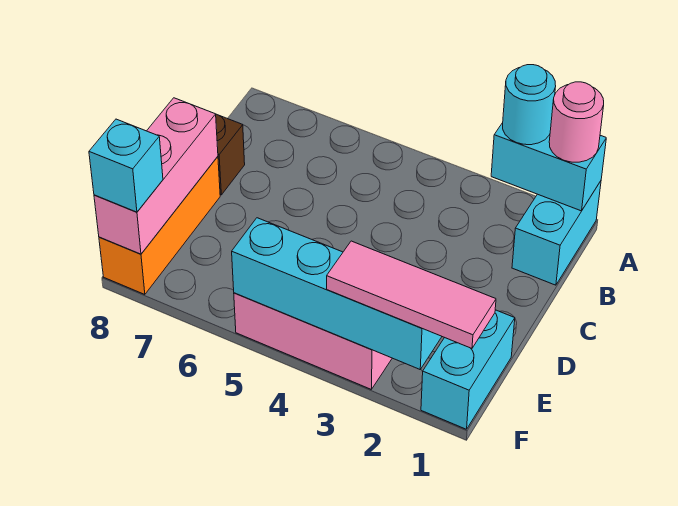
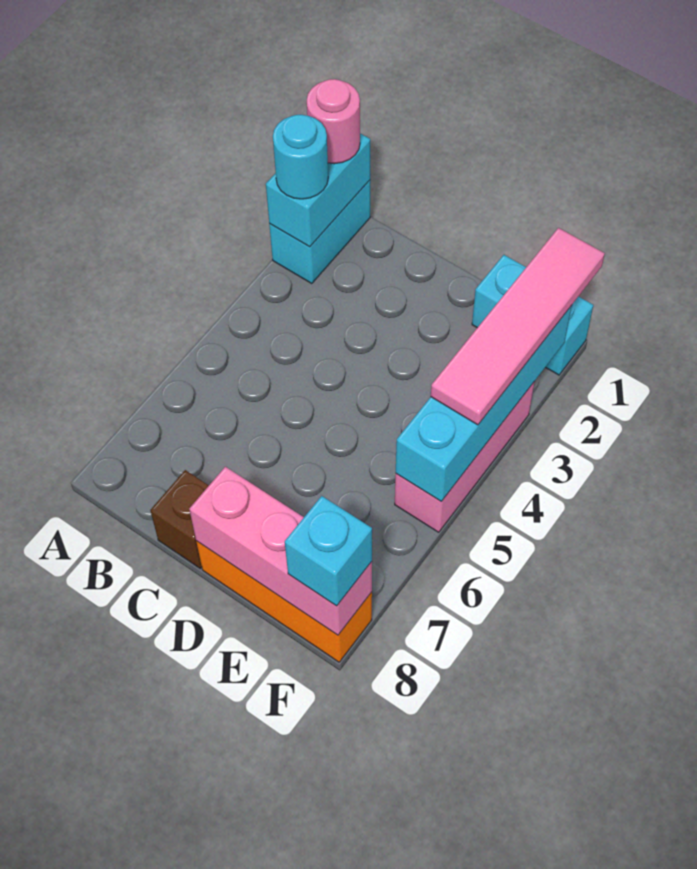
cyan brick A1:B1 level 1 -> cyan brick A1:A2 level 1
pink tile F1:F3 level 3 -> pink tile F1:F4 level 3

